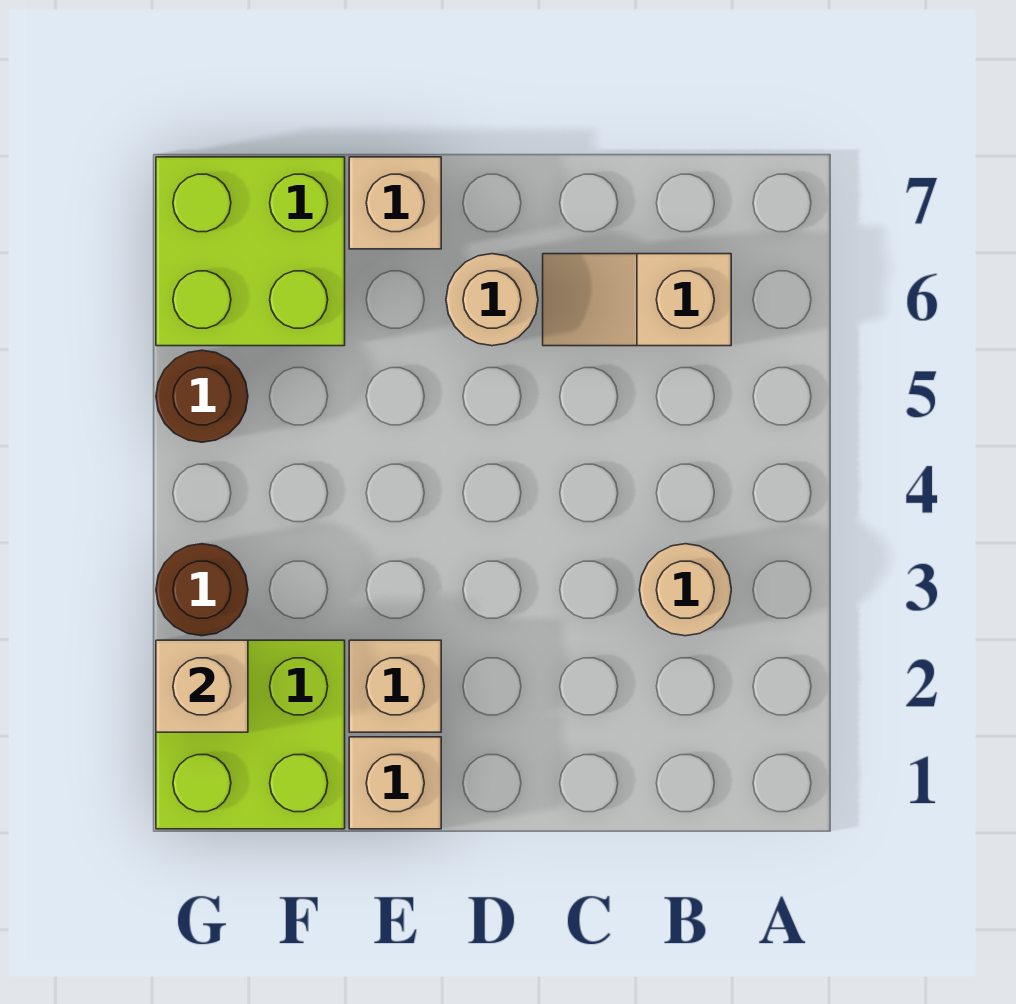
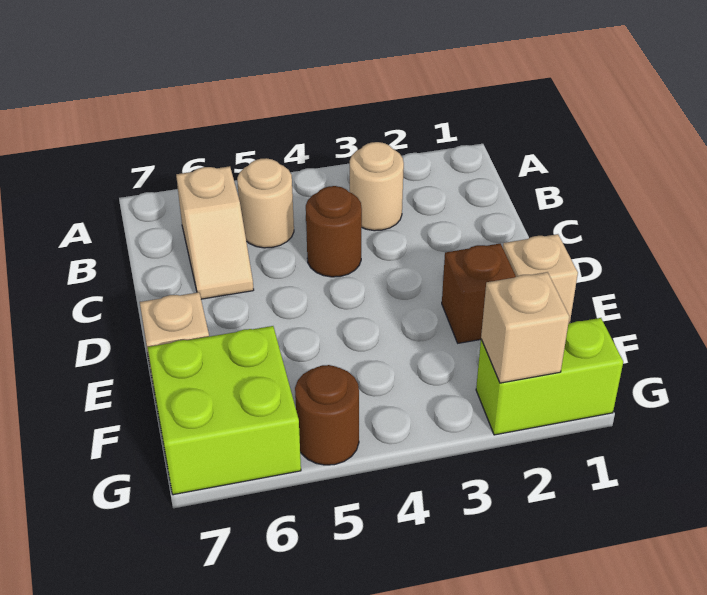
tan round brick D6 level 1 -> tan round brick B5 level 1
tan brick E2 level 1 -> brown brick E2 level 1
lime brick F1:G2 level 1 -> lime brick G1:G2 level 1
brown round brick G3 level 1 -> brown round brick C4 level 1

